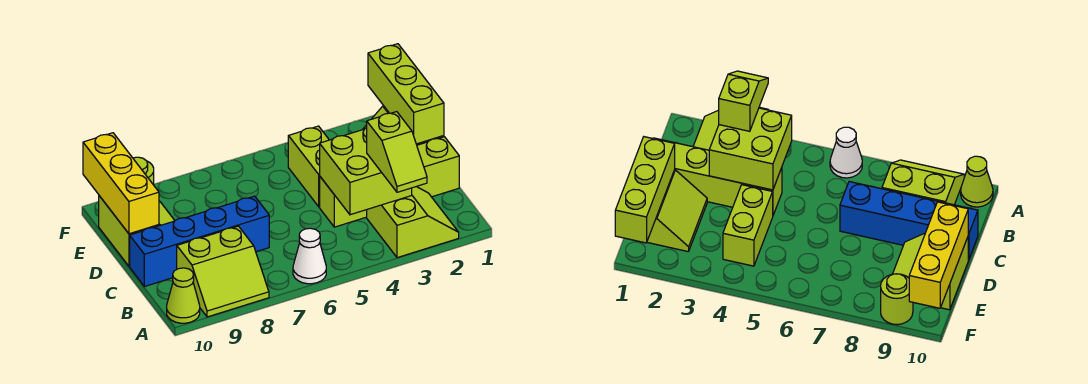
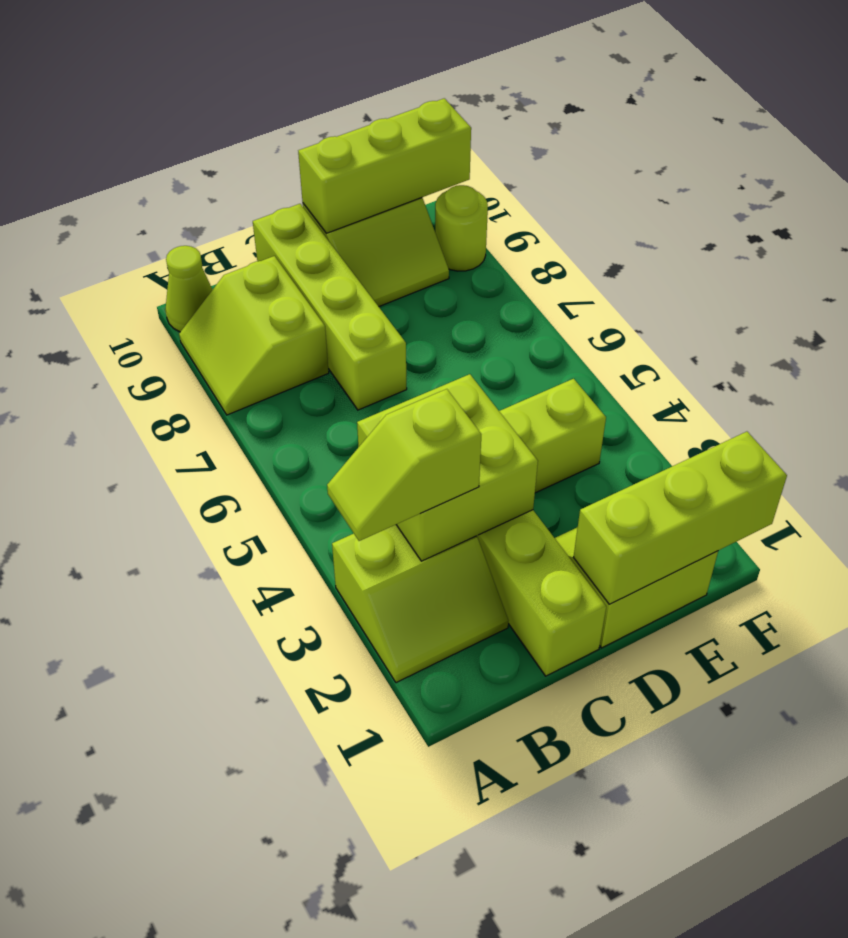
white cone A6 level 1 -> none
blue brick C7:C10 level 1 -> lime brick C7:C10 level 1
yellow brick D10:F10 level 2 -> lime brick D10:F10 level 2

